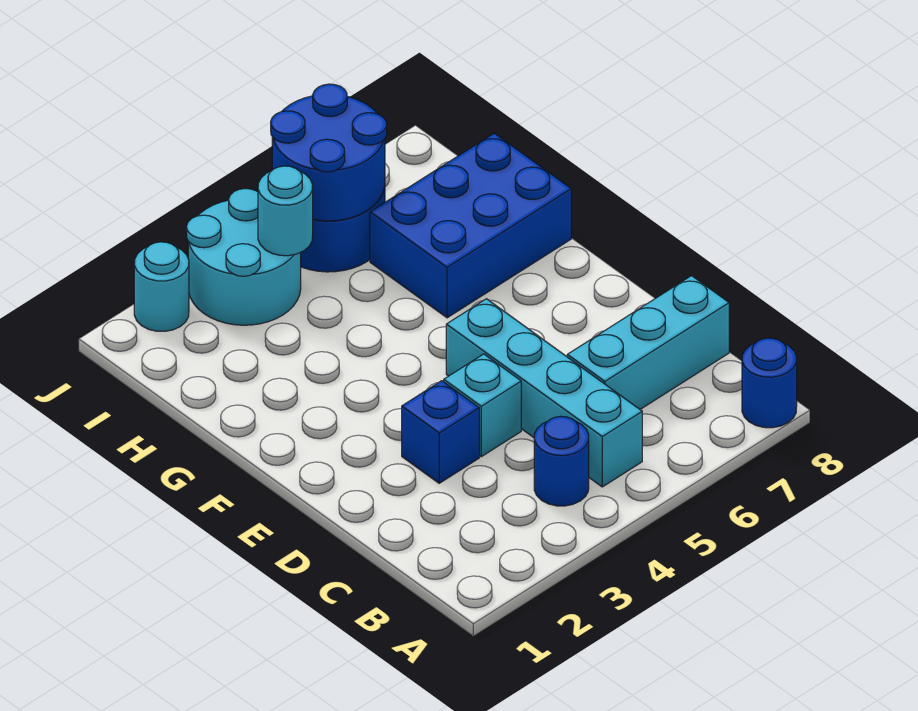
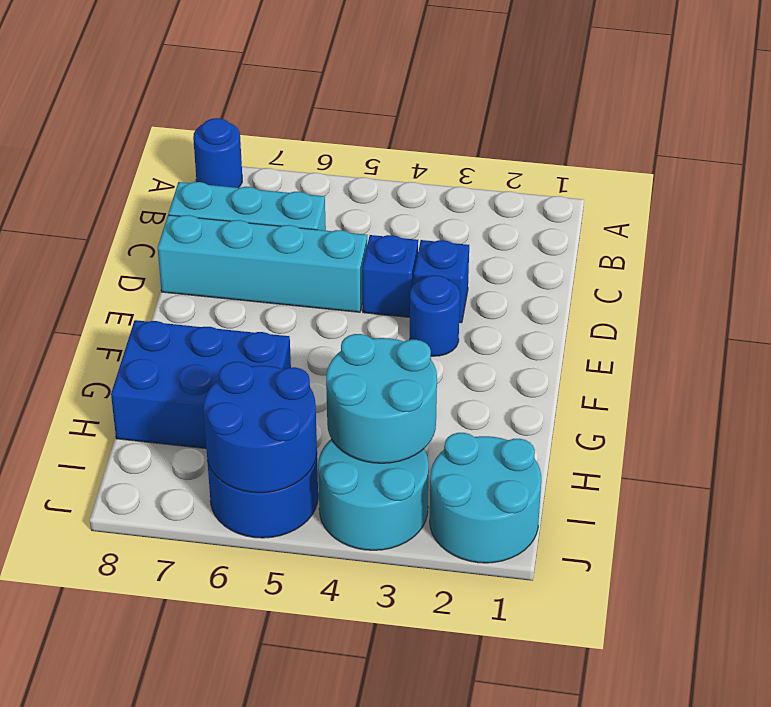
blue round brick B4 level 1 -> blue round brick E3 level 1
cyan brick B5:E5 level 1 -> cyan brick D5:D8 level 1
cyan brick D4 level 1 -> blue brick D4 level 1
cyan round brick I4 level 2 -> cyan round brick H3:I4 level 2
cyan round brick J2 level 1 -> cyan round brick I1:J2 level 1

